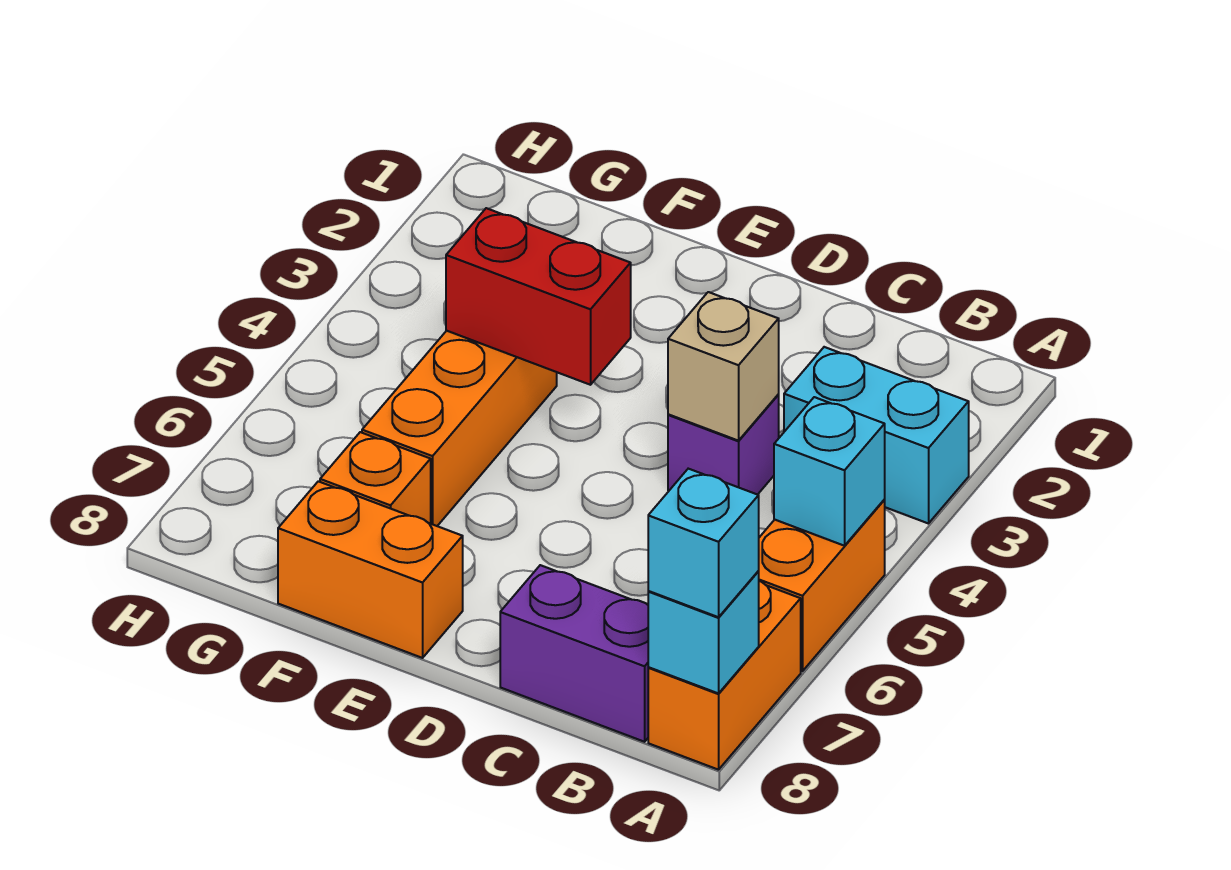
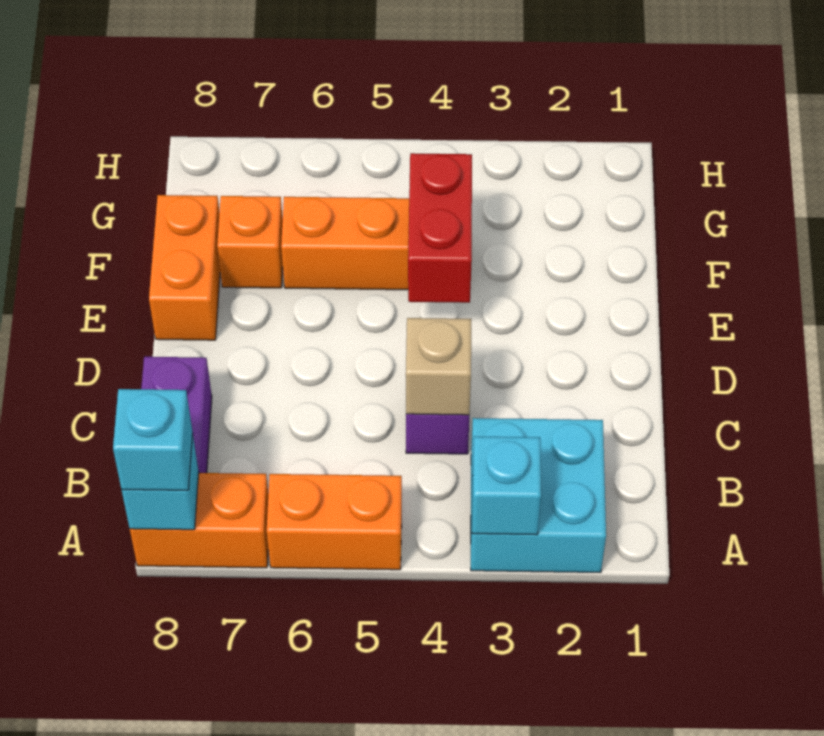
cyan brick A3:B3 level 1 -> cyan brick A2:B3 level 1
cyan brick A5 level 2 -> cyan brick A3 level 2

